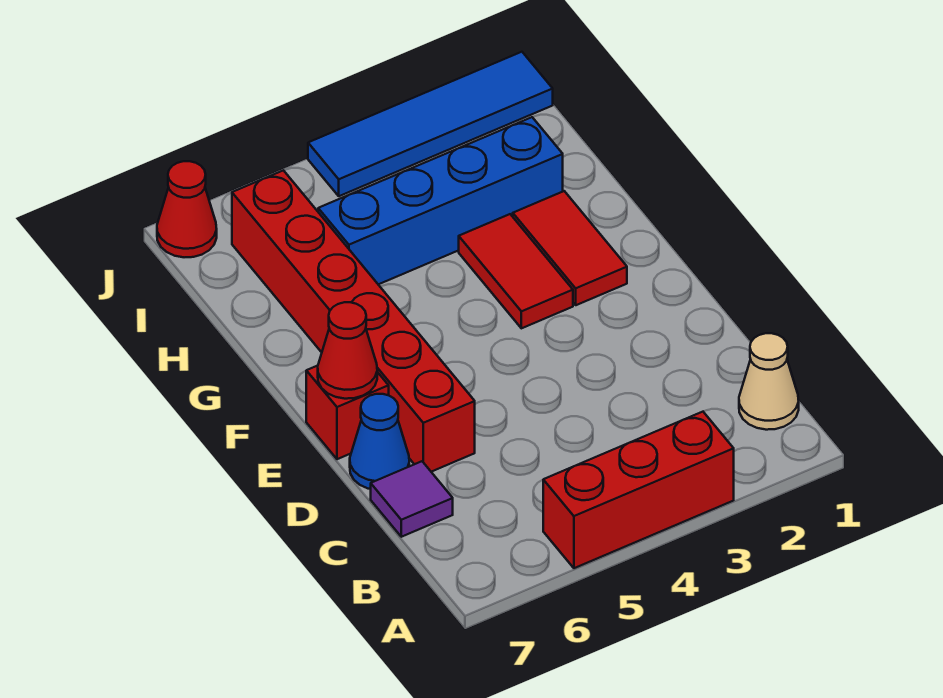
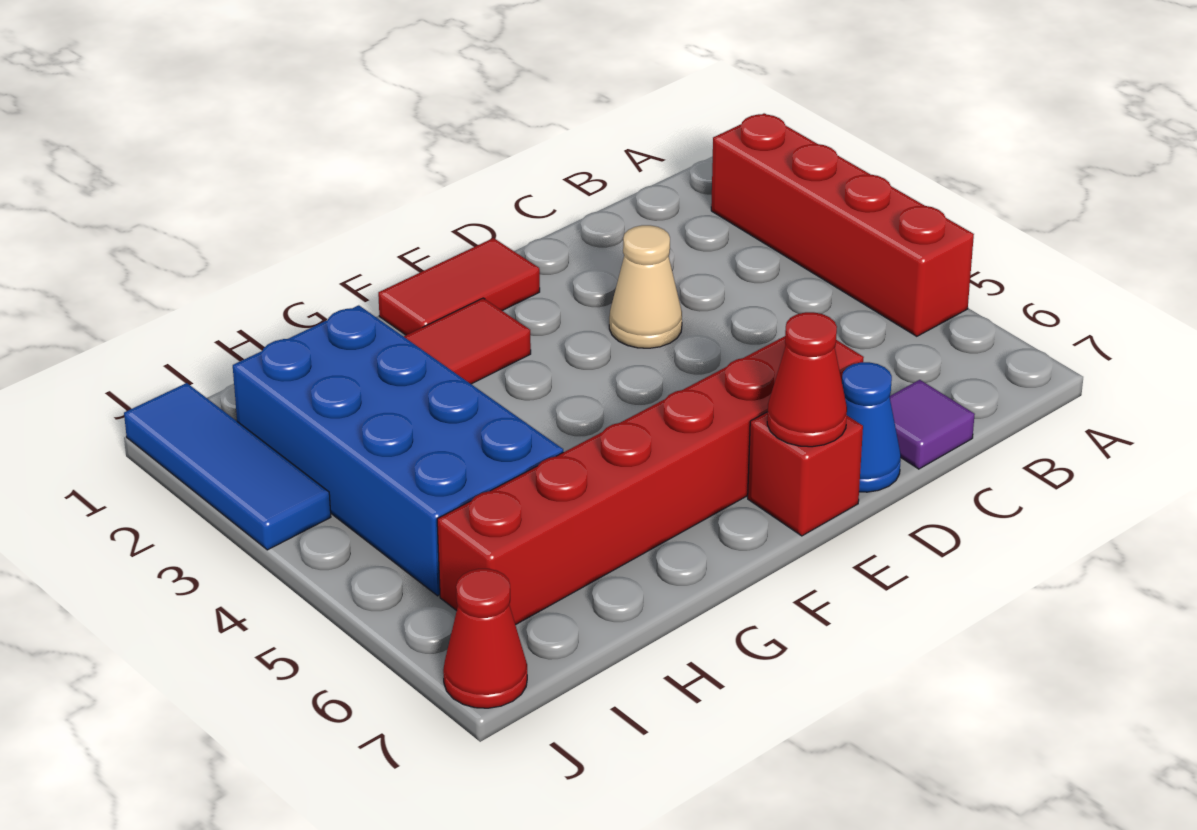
red brick A3:A5 level 1 -> red brick A2:A5 level 1
tan cone B1 level 1 -> tan cone D3 level 1
red tile F3:G3 level 1 -> red tile E1:F1 level 1
blue brick H2:H5 level 1 -> blue brick H2:I5 level 1
blue tile J1:J4 level 1 -> blue tile J1:J3 level 1

